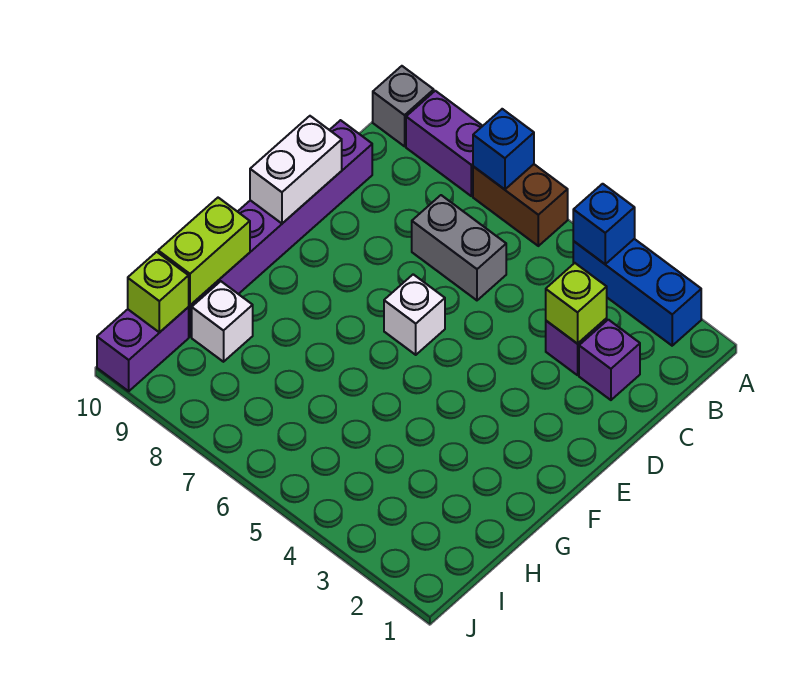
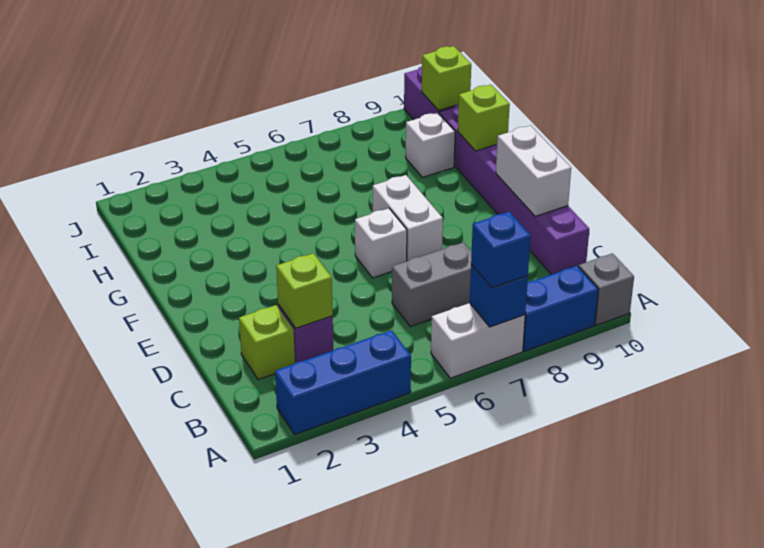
blue brick A4 level 2 -> blue brick A7 level 3
brown brick A6:A7 level 1 -> white brick A6:A7 level 1
purple brick A8:A9 level 1 -> blue brick A8:A9 level 1
purple brick C2 level 1 -> lime brick C2 level 1
none -> white brick E7:F7 level 1
lime brick G10:H10 level 2 -> lime brick G10 level 2

